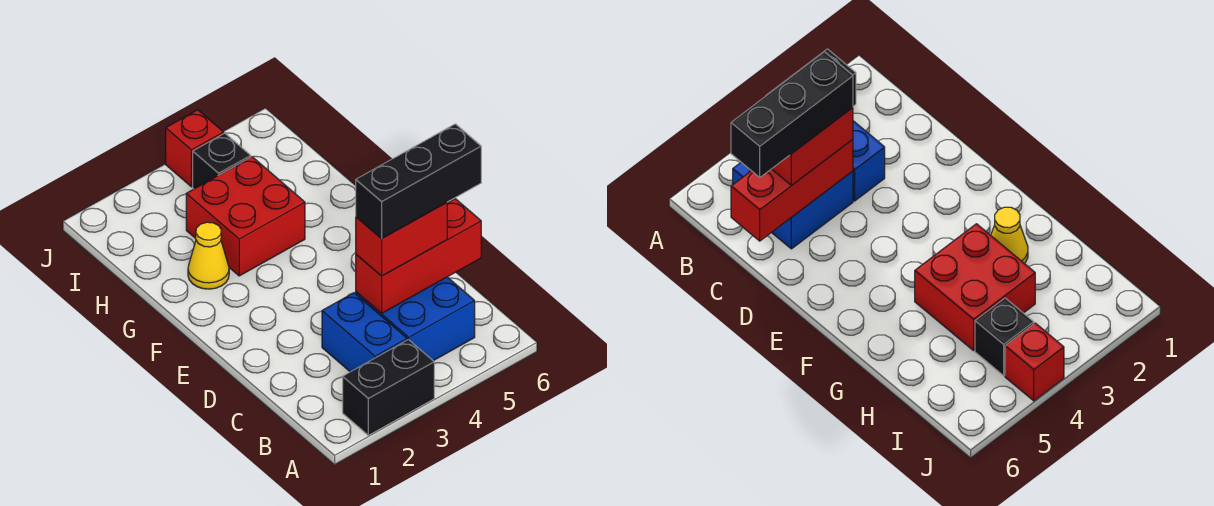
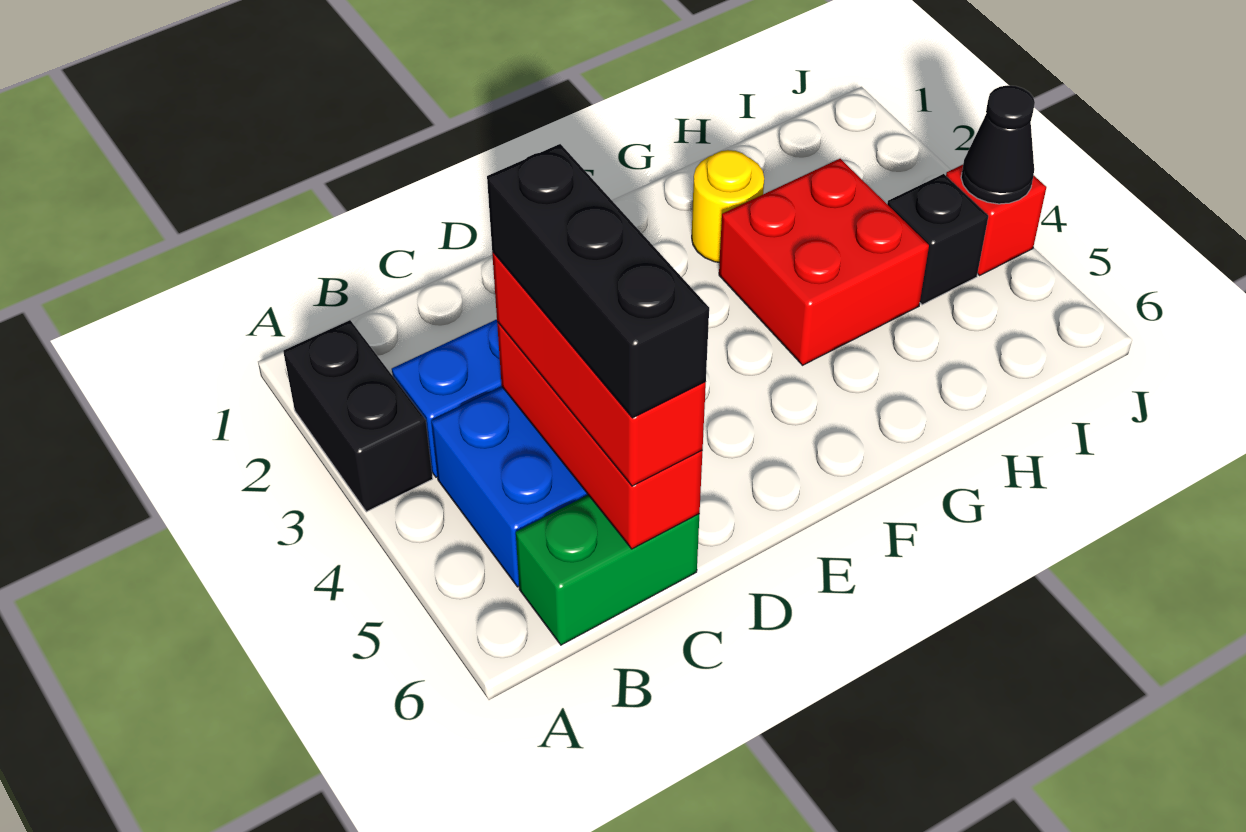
none -> green brick B6:C6 level 1
red brick C4:C5 level 3 -> red brick C4:C6 level 3
yellow cone G2 level 1 -> yellow round brick G2 level 1
none -> black cone J4 level 2

